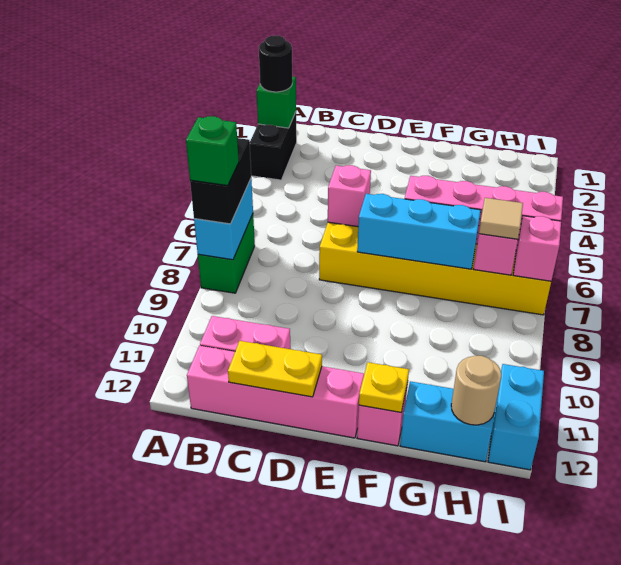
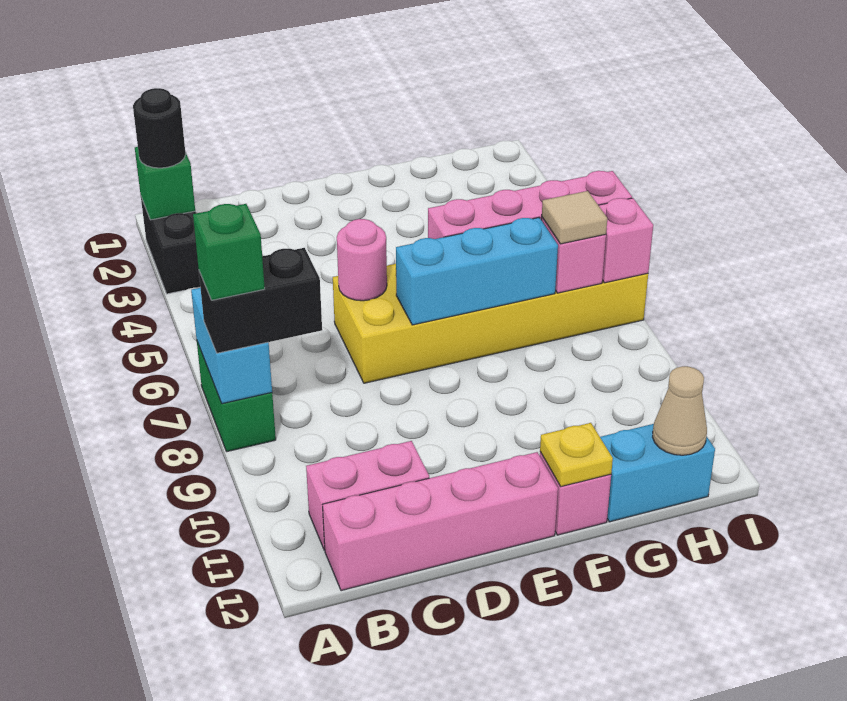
black brick A7:A8 level 3 -> black brick A8:B8 level 3
yellow plate C12:D12 level 2 -> none
pink brick D6 level 2 -> pink round brick D6 level 2
tan round brick H12 level 2 -> tan cone H12 level 2
cyan brick I11:I12 level 1 -> none

